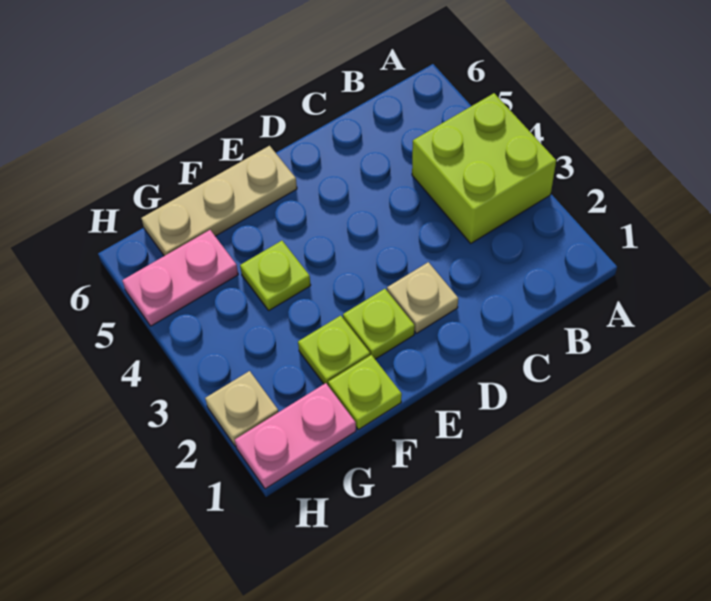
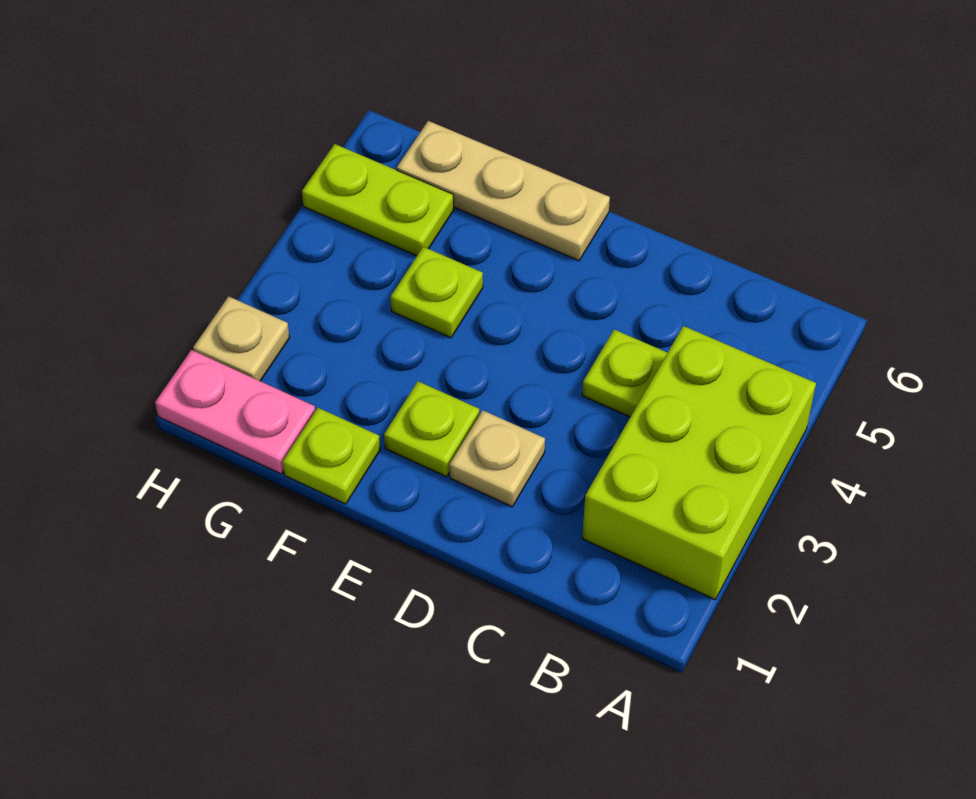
lime brick A3:B4 level 1 -> lime brick A2:B4 level 1
lime plate F2 level 1 -> lime plate C4 level 1
pink plate G5:H5 level 1 -> lime plate G5:H5 level 1

